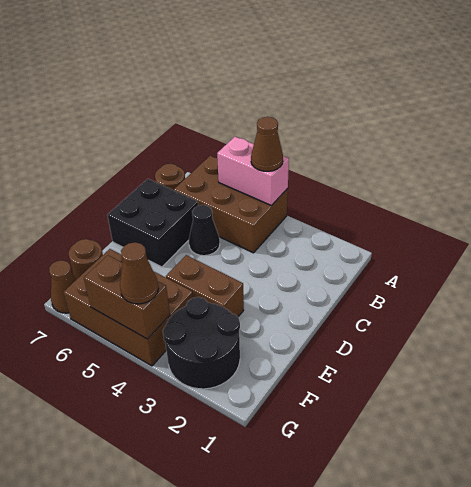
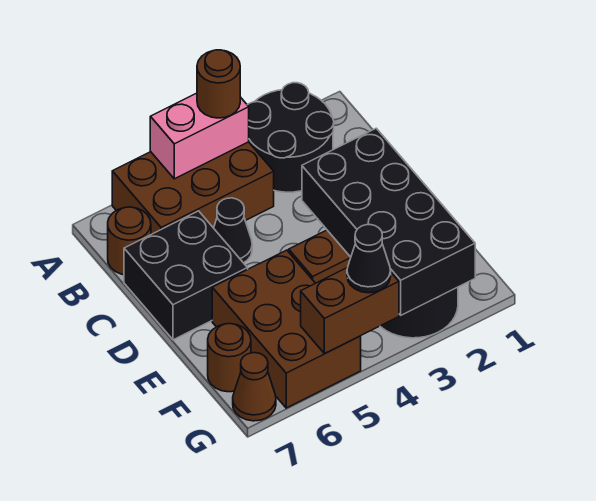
none -> black round brick A2:B3 level 1
brown cone A4 level 3 -> brown round brick A4 level 3
none -> black brick D2:G3 level 2
brown brick F4:G6 level 1 -> brown brick E5:G6 level 1
brown cone G4 level 3 -> black cone G4 level 3

